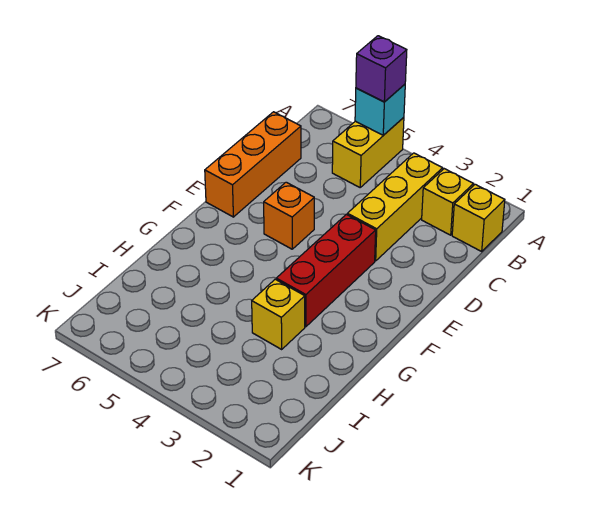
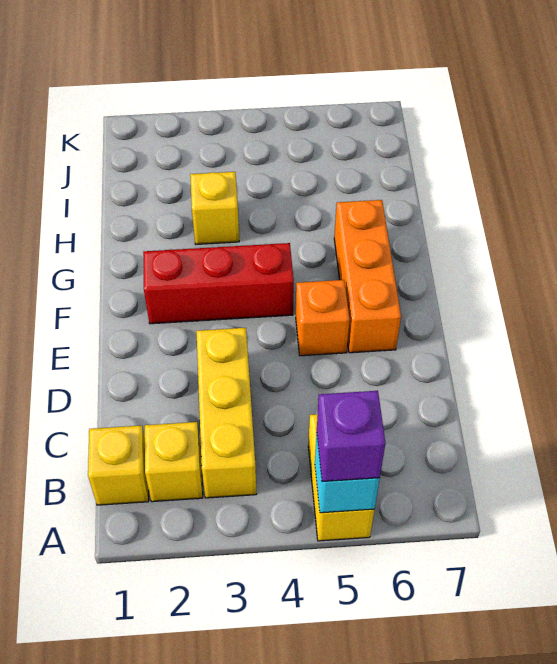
orange brick C7:E7 level 1 -> orange brick E6:G6 level 1
red brick E3:G3 level 1 -> red brick F2:F4 level 1

